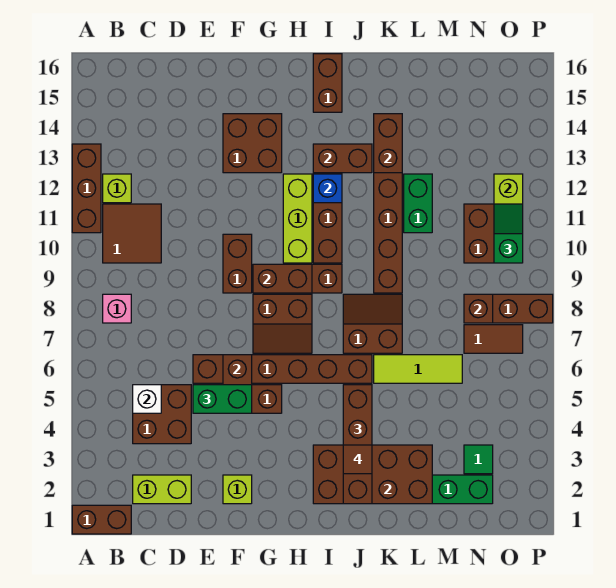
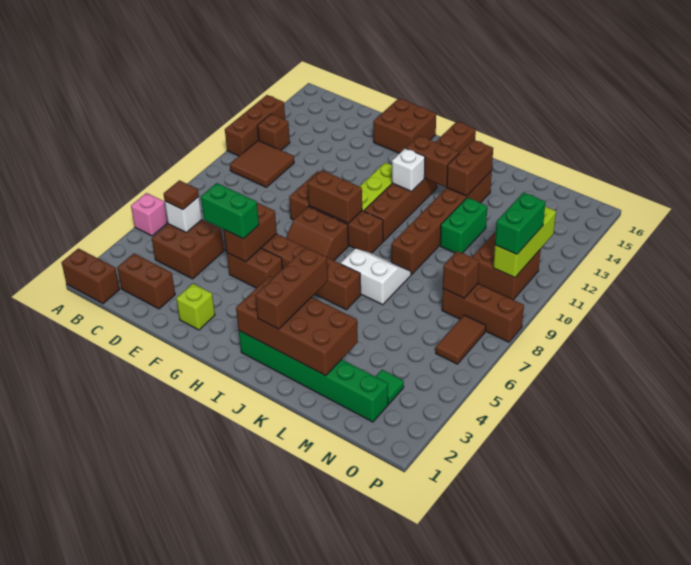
pink brick B8 level 1 -> pink brick A5 level 1
lime brick B12 level 1 -> brown brick B12 level 1
lime brick C2:D2 level 1 -> brown brick C2:D2 level 1
brown brick F13:G14 level 1 -> brown brick F15:G16 level 1
blue brick I12 level 2 -> white brick I12 level 2
brown brick J2:J5 level 3 -> brown brick J2:J4 level 3
brown tile J3 level 4 -> brown tile C5 level 3
brown slope J7:K8 level 1 top 7 -> white slope J7:K8 level 1 top 7
lime tile K6:M6 level 1 -> none
brown tile N7:O7 level 1 -> brown tile O6:O7 level 1
green slope O10:O11 level 3 top 10 -> green brick O10:O11 level 3

